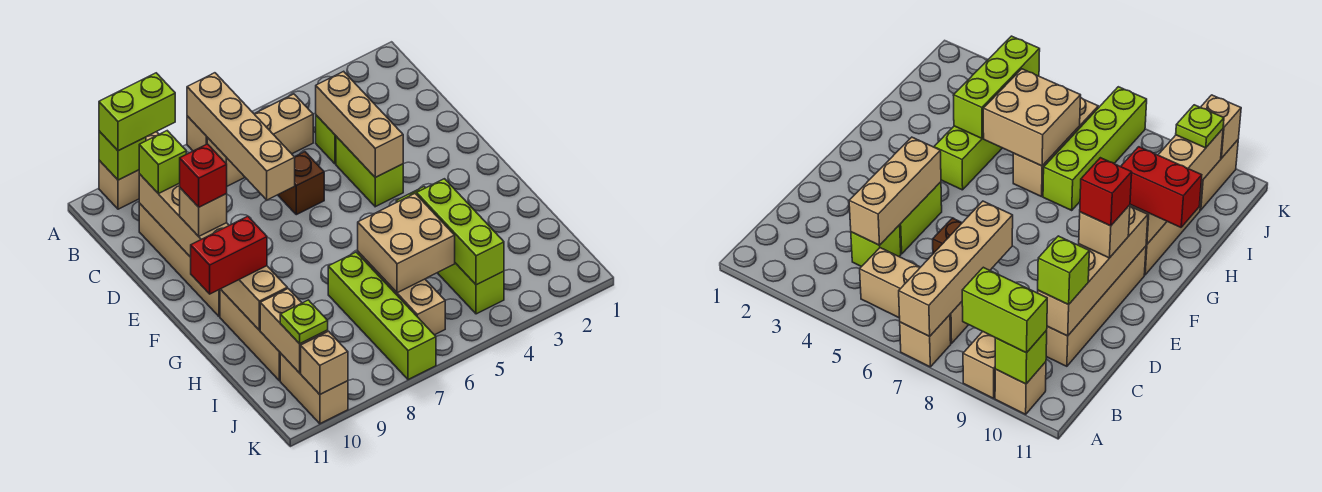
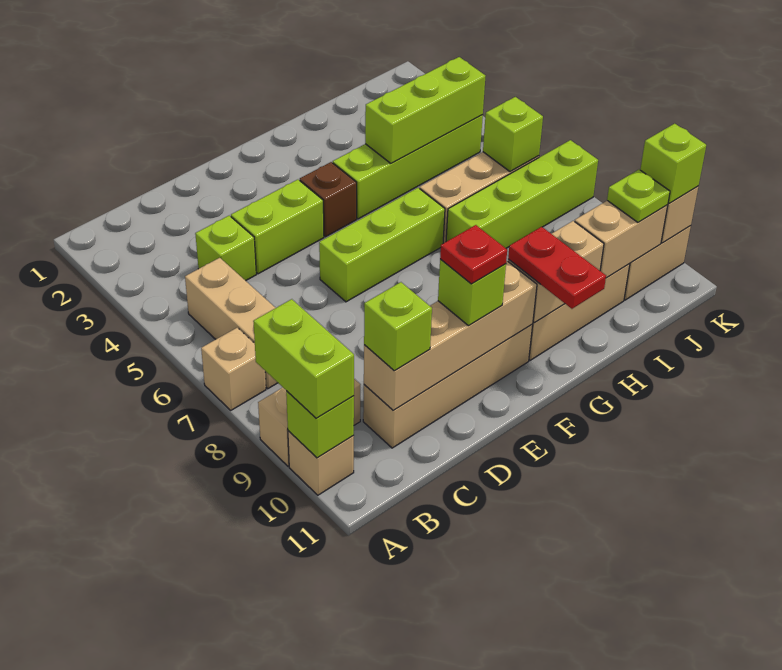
tan brick A7:D7 level 2 -> none
tan brick C4:E4 level 2 -> none
brown brick D6 level 1 -> brown brick F4 level 1
none -> lime brick E6:G6 level 1
tan brick E10 level 3 -> lime brick E10 level 3
red brick E10 level 4 -> red plate E10 level 4
red brick G10:G11 level 3 -> red plate G10:G11 level 3
tan brick H5:I6 level 2 -> none
none -> lime brick J6 level 2
none -> lime brick K10 level 3

